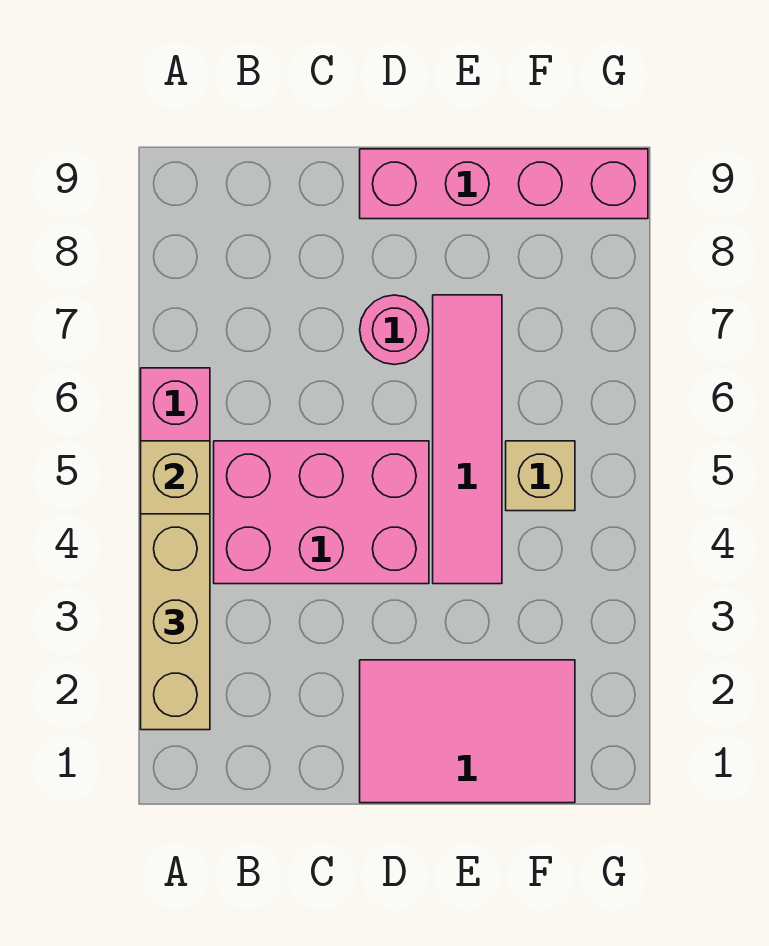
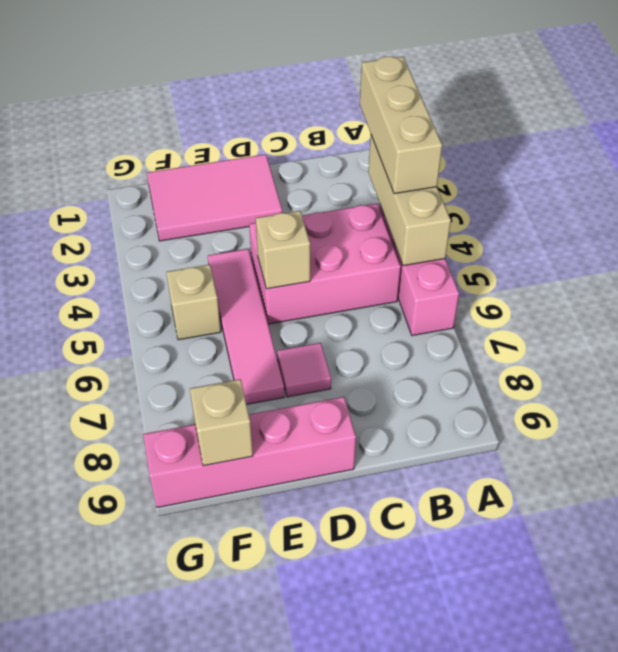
none -> tan brick D5 level 2
pink round brick D7 level 1 -> pink tile D7 level 1
none -> tan brick F9 level 2

